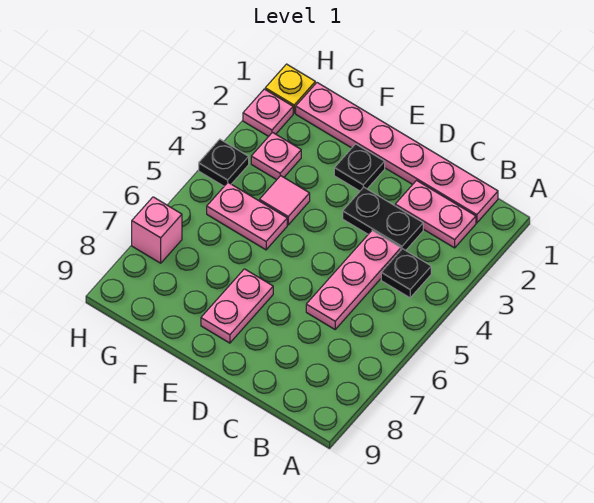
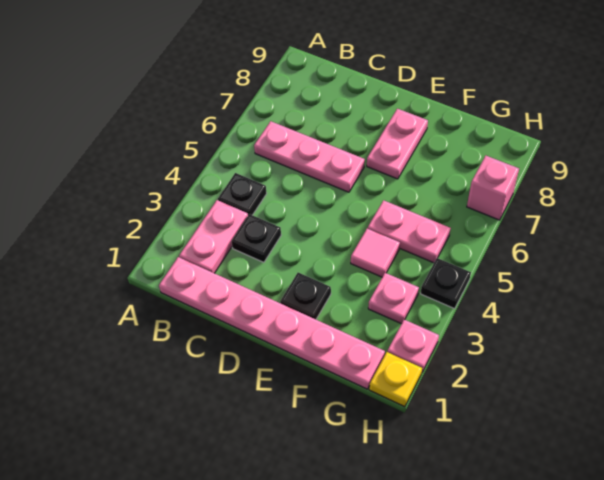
pink plate B2:C2 level 1 -> pink plate B2:B3 level 1
black plate C3:D3 level 1 -> black plate C3 level 1
pink plate C4:C6 level 1 -> pink plate B6:D6 level 1

